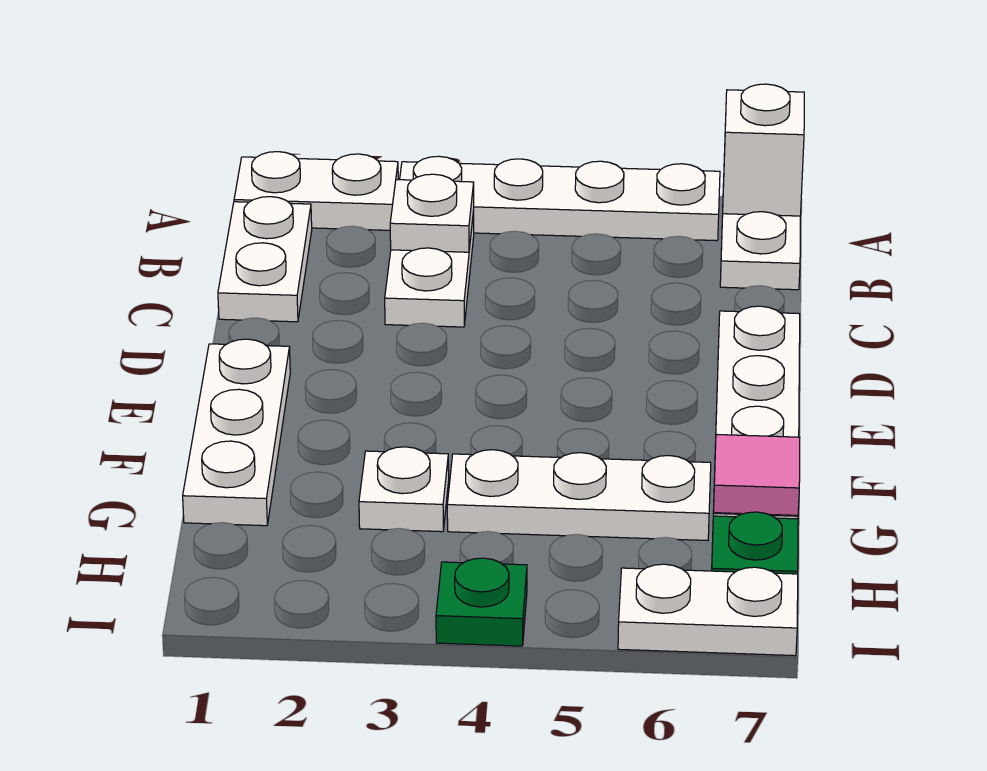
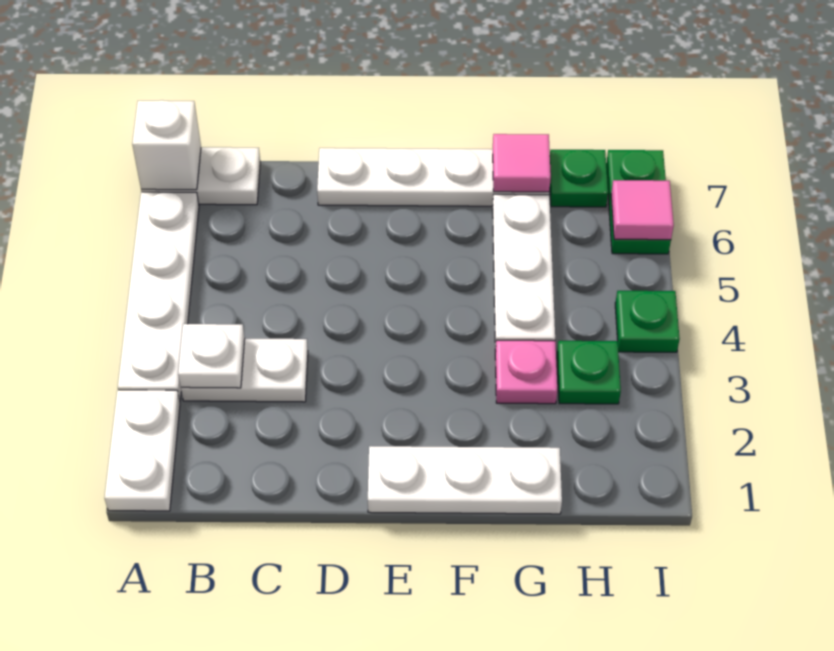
white plate B1:C1 level 1 -> none
white plate G3 level 1 -> pink plate G3 level 1
none -> green plate H3 level 1
white plate I6:I7 level 1 -> green plate I6:I7 level 1
none -> pink tile I6 level 2

